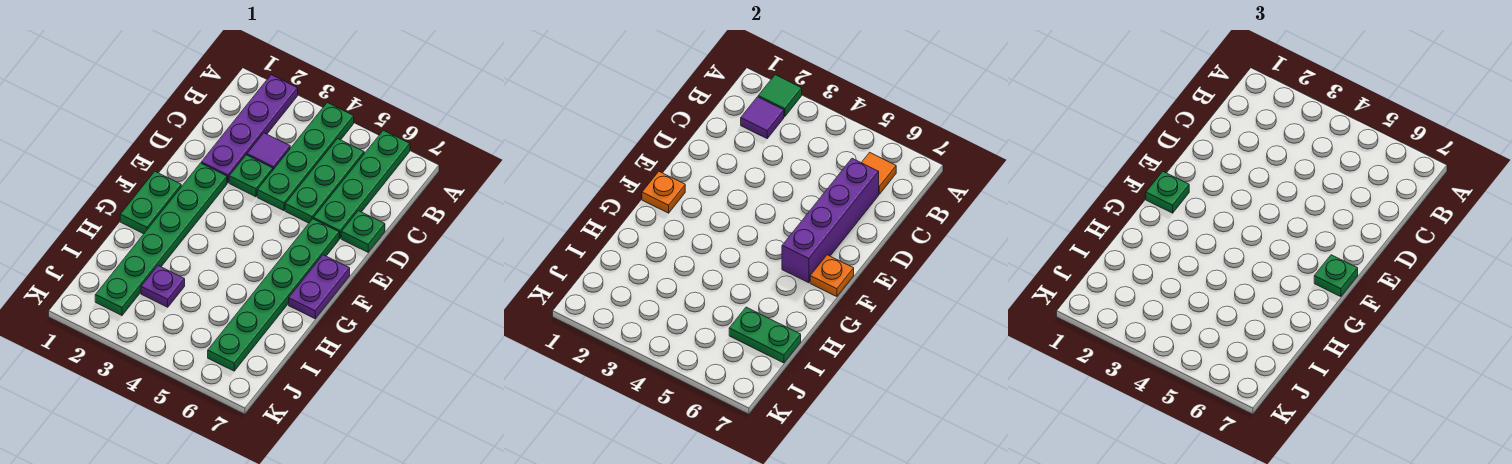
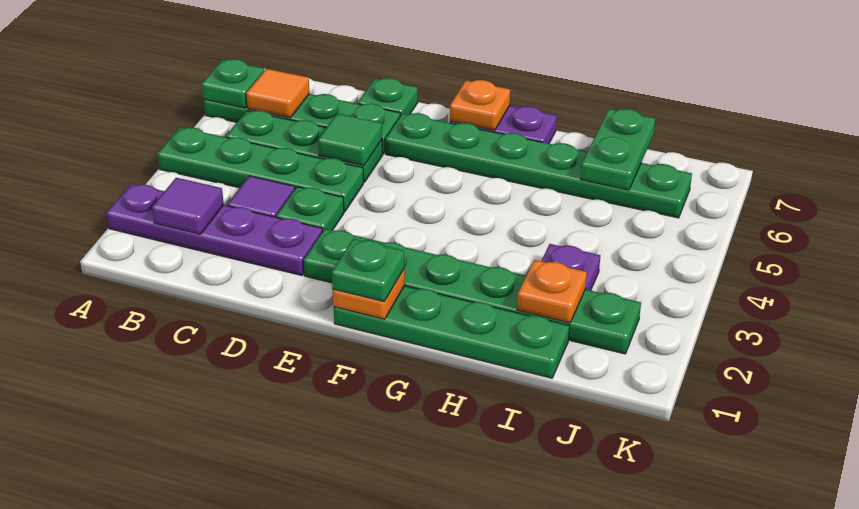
green tile A2 level 2 -> green tile D5 level 2
purple brick C6:F6 level 2 -> none
green plate F1:G1 level 1 -> green plate F1:I1 level 1
green plate F7 level 3 -> green plate A6 level 2
none -> orange plate I2 level 2

